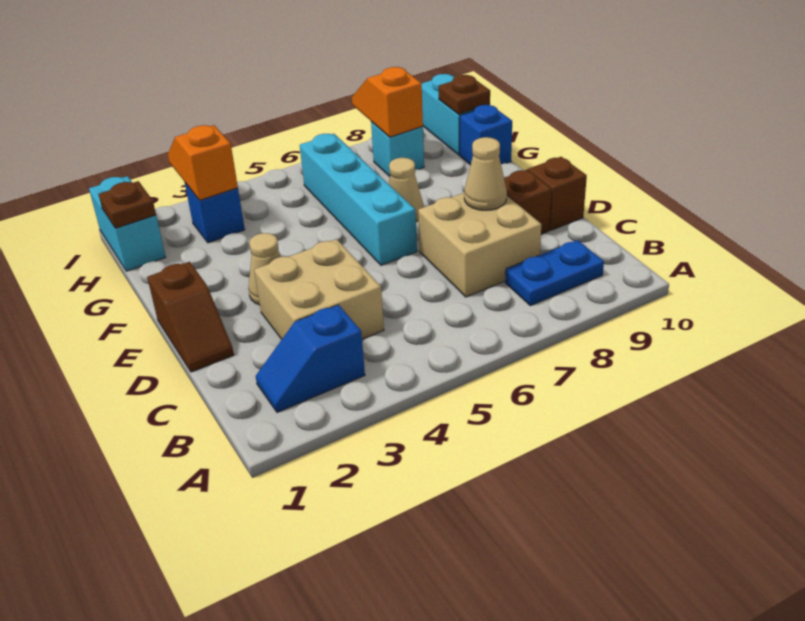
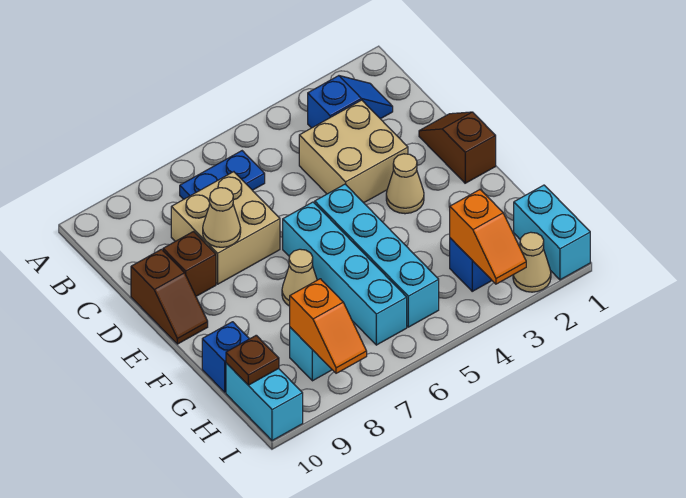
blue plate B8:B9 level 1 -> blue plate B6:B7 level 1
none -> cyan brick E5:H5 level 1
brown plate H1 level 2 -> none
none -> tan cone I2 level 1

